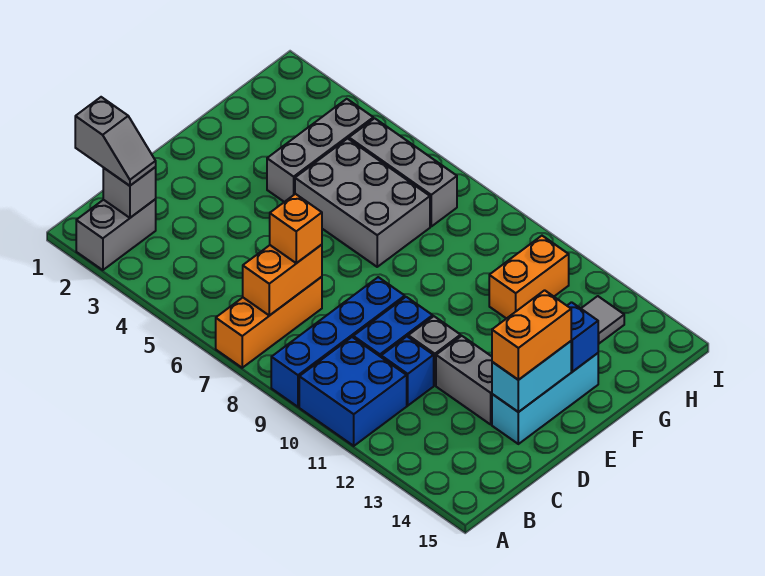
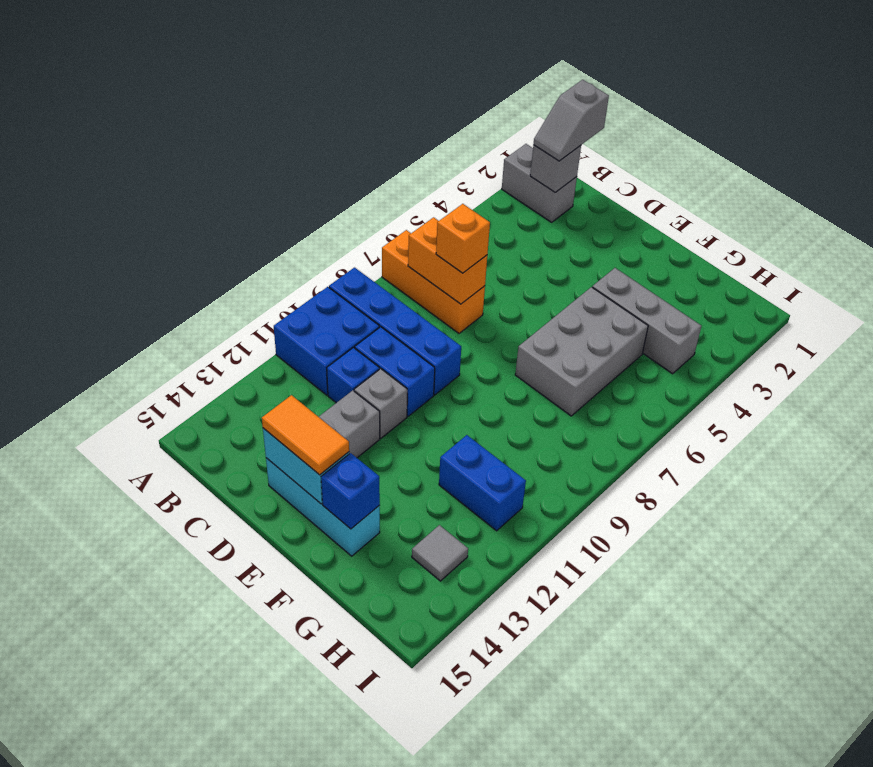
orange brick D14:E14 level 3 -> orange tile D14:E14 level 3
orange brick G11:H11 level 1 -> blue brick G11:H11 level 1
grey brick H5:H7 level 1 -> none

